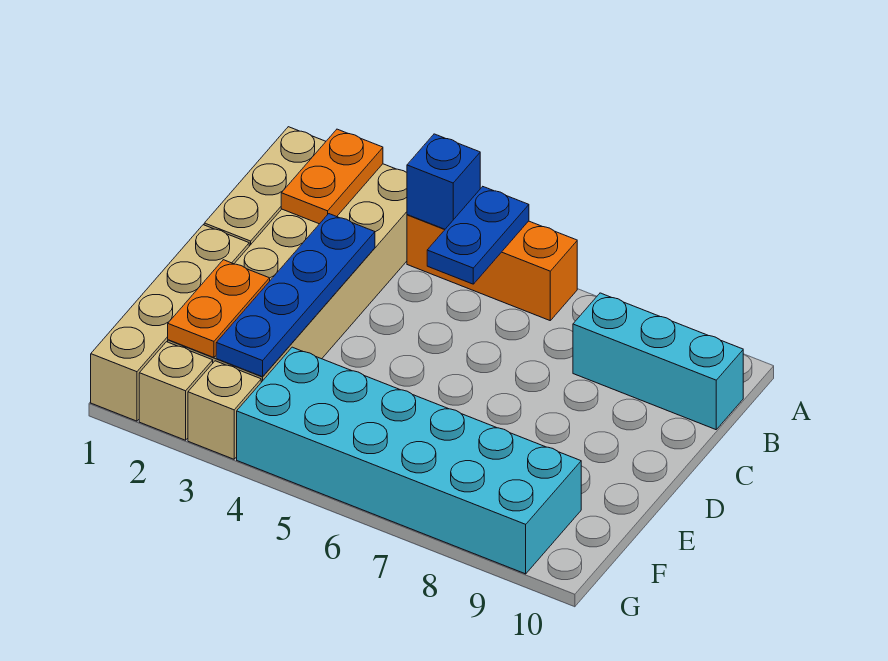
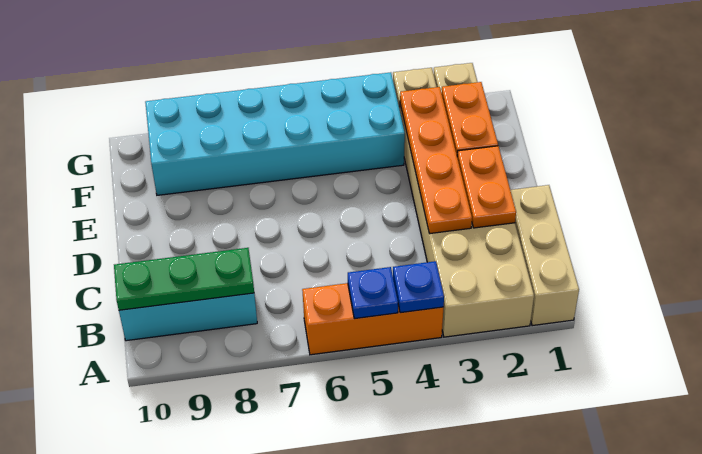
orange plate A2:B2 level 2 -> orange plate C2:D2 level 2
blue brick A4 level 2 -> blue plate A4 level 2
blue plate A5:B5 level 2 -> blue plate A5 level 2
none -> green plate B8:B10 level 2
blue plate C3:F3 level 2 -> orange plate C3:F3 level 2
tan brick D1:G1 level 1 -> none

